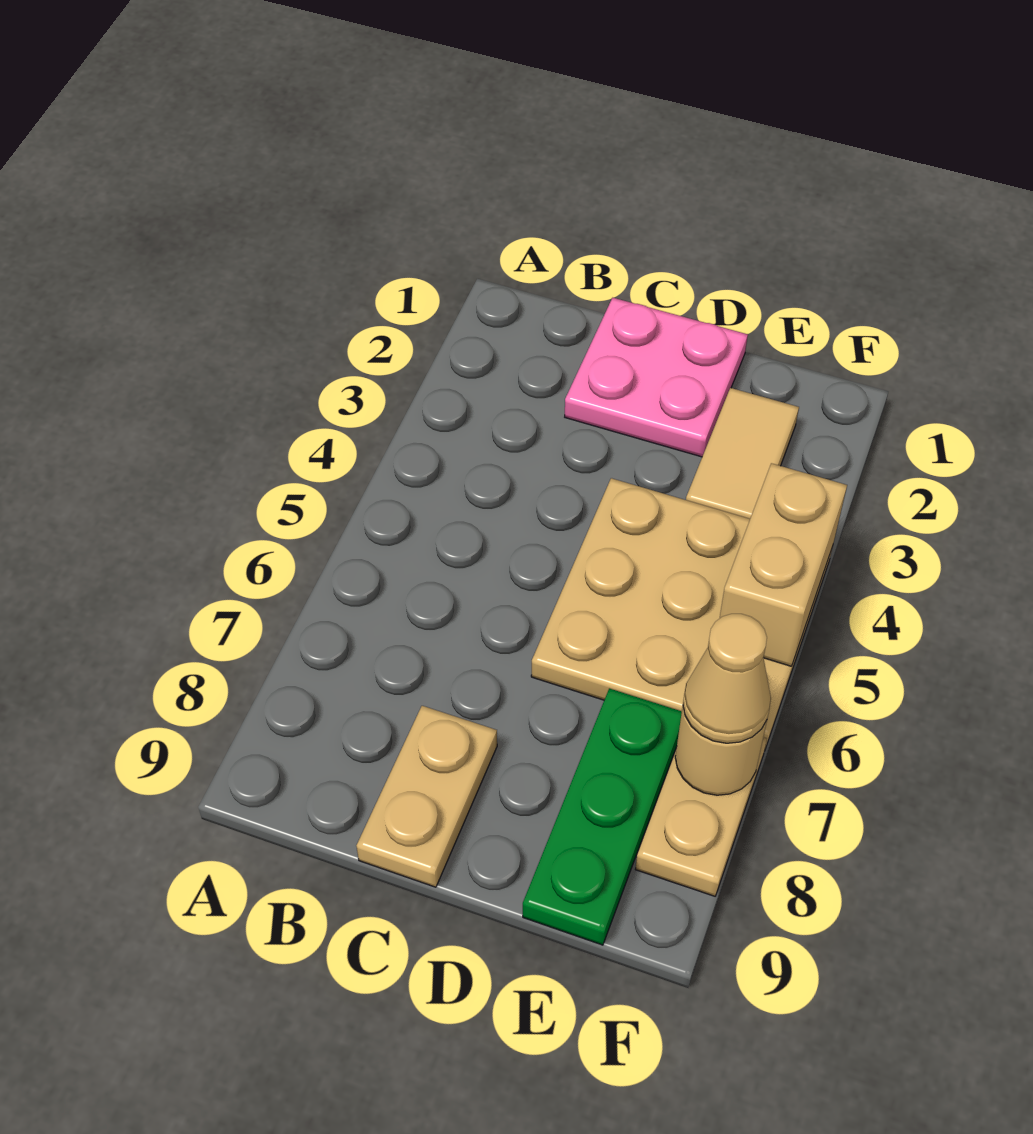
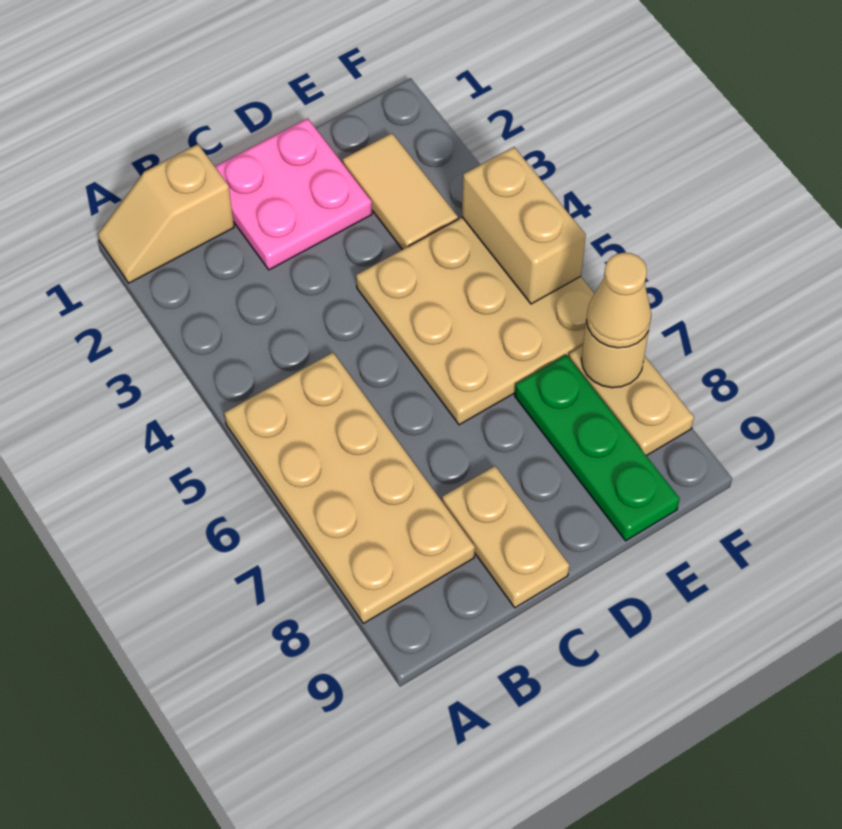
none -> tan slope A1:B1 level 1 top B
none -> tan plate A5:B8 level 1

